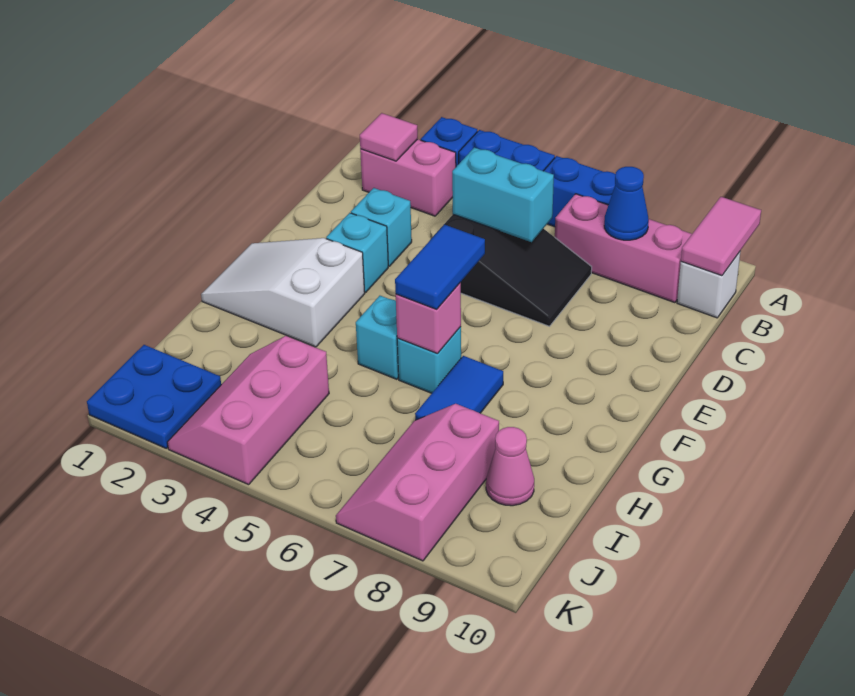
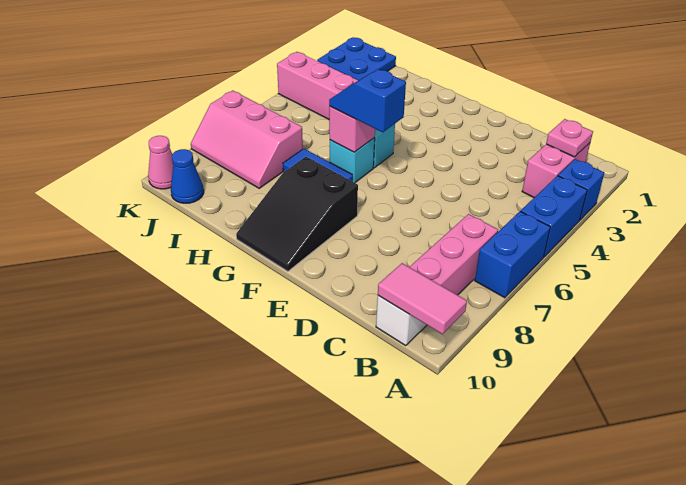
pink tile B2 level 2 -> pink plate B2 level 2
blue cone B8 level 2 -> blue cone J10 level 1
black slope C5:D7 level 1 top 5 -> black slope F8:G10 level 1 top 8
cyan brick C5:C6 level 2 -> none
cyan brick D3 level 1 -> none
cyan brick E3 level 1 -> none
white slope F1:G3 level 1 top 3 -> none
blue tile F6:G6 level 3 -> blue slope F6:G6 level 3 top F
pink slope I7:K8 level 1 top 8 -> pink slope I7:K8 level 1 top 7
pink cone I9 level 1 -> pink cone K10 level 1

